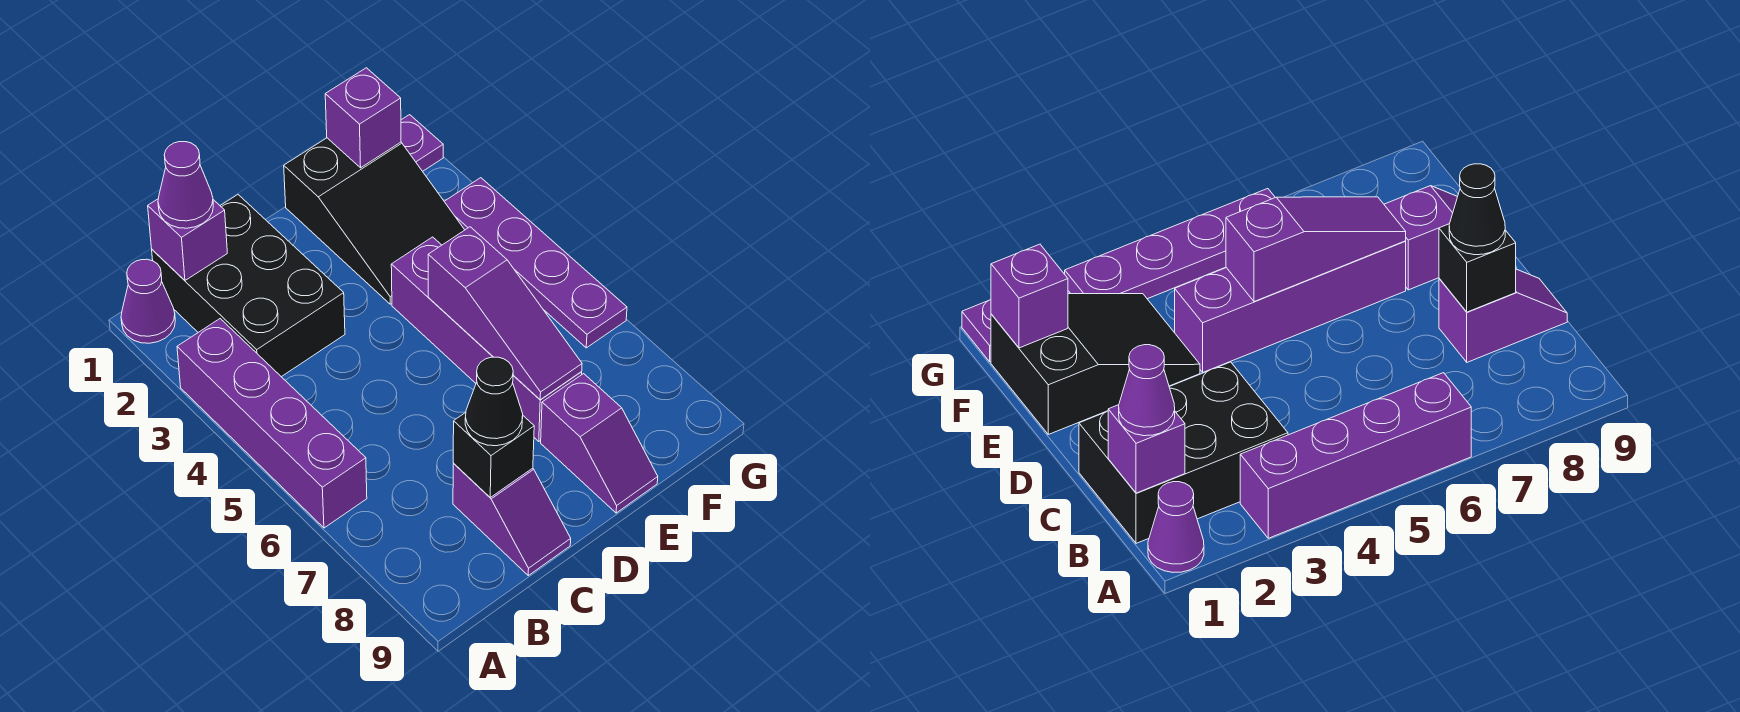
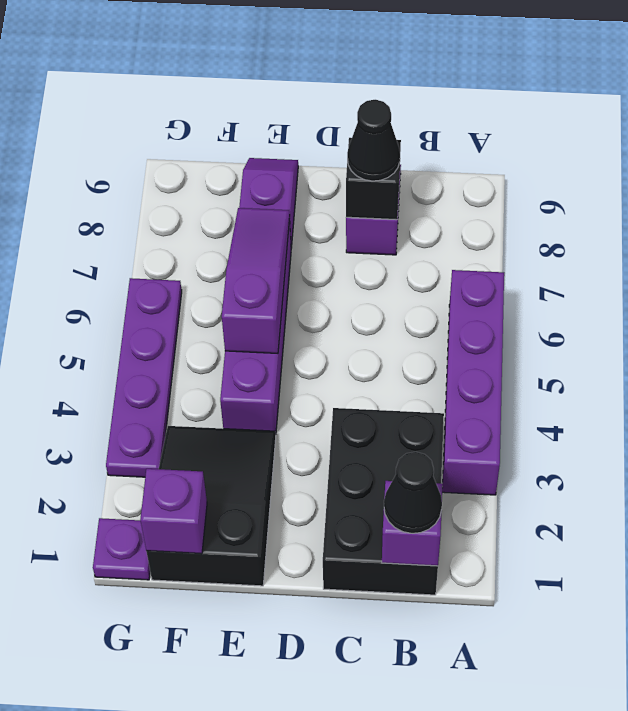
purple cone A1 level 1 -> none
purple cone B1 level 3 -> black cone B1 level 3

